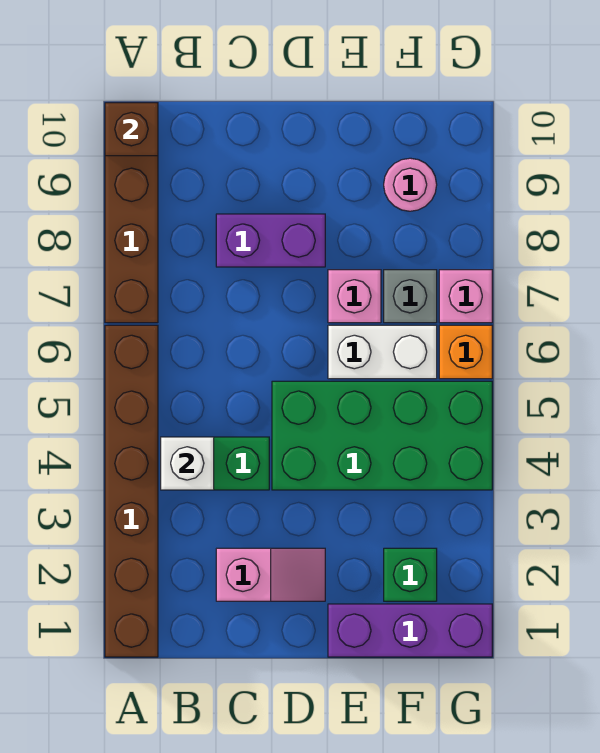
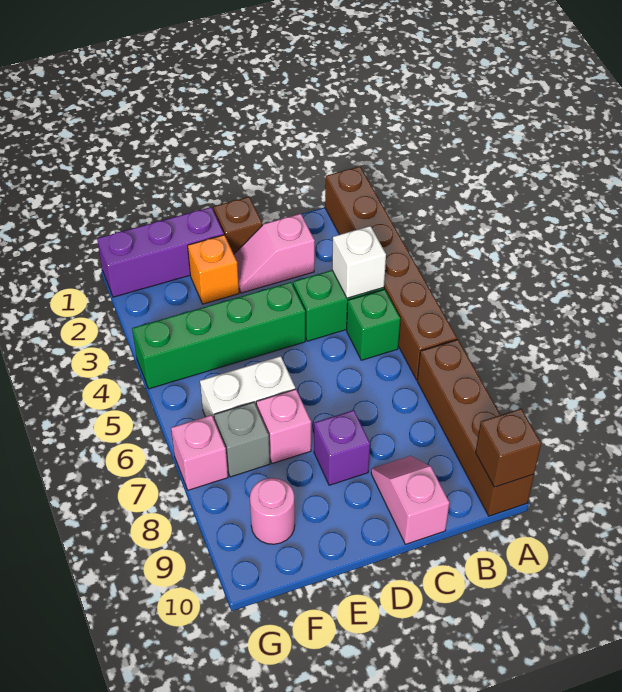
purple brick C8:D8 level 1 -> purple brick D8 level 1
none -> pink slope C9:C10 level 1 top 10
none -> brown brick D1 level 1
green brick D4:G5 level 1 -> green brick D4:G4 level 1
green brick F2 level 1 -> green brick B5 level 1
orange brick G6 level 1 -> orange brick E2 level 1

